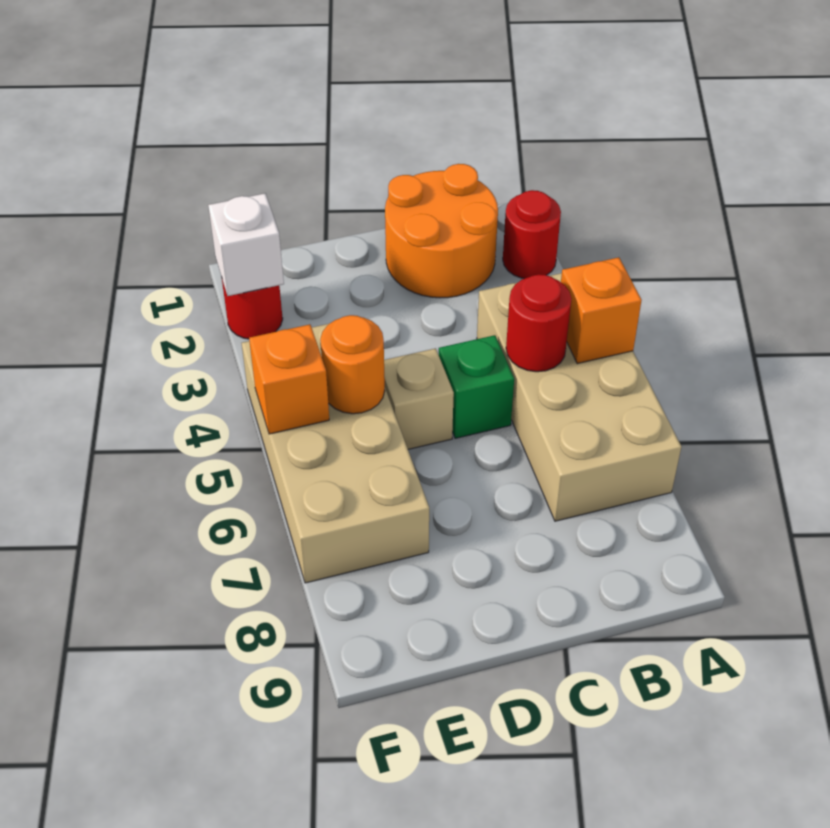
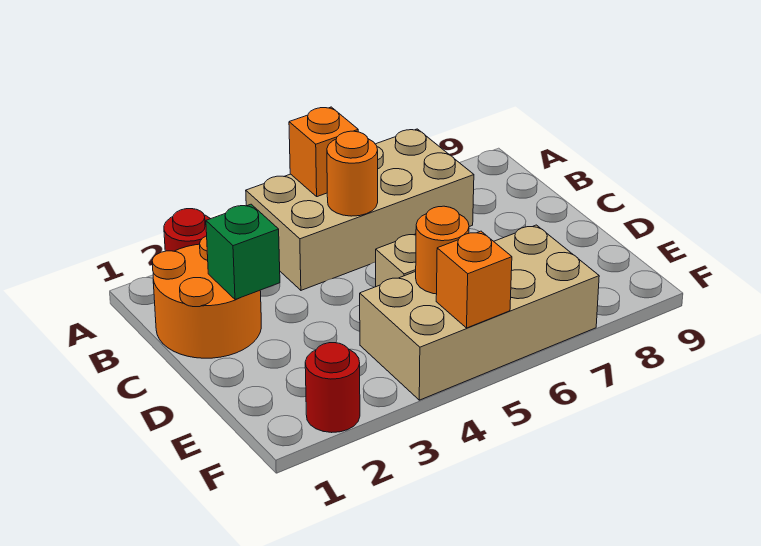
red round brick B5 level 2 -> orange round brick B5 level 2
green brick C5 level 1 -> green brick C2 level 2
white brick F2 level 2 -> none

